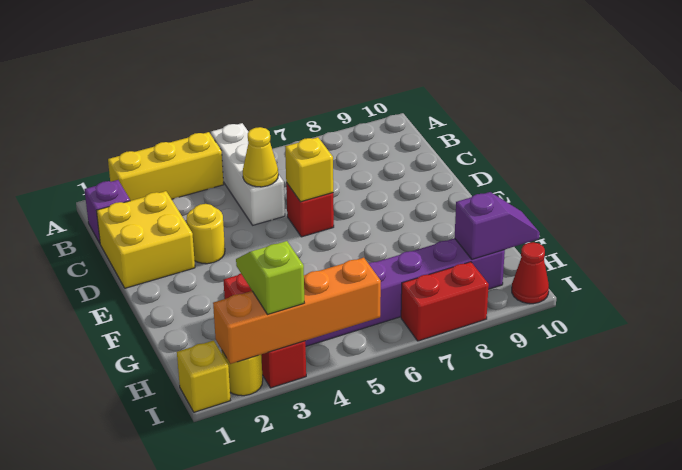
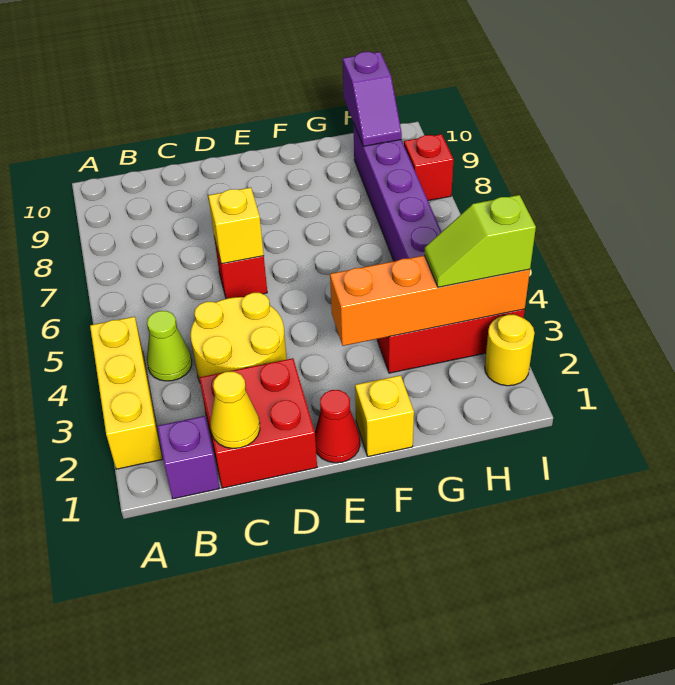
white brick A5:C5 level 1 -> none
none -> lime cone B4 level 1
yellow brick C1:D2 level 1 -> red brick C1:D2 level 1
yellow cone C5 level 2 -> yellow cone C1 level 2
yellow round brick D3 level 1 -> yellow round brick C3:D4 level 1
purple slope H9:H10 level 2 top 9 -> purple slope H9:H10 level 2 top 10
yellow brick I1 level 1 -> yellow brick F1 level 1
orange brick I2:I5 level 2 -> orange brick F3:I3 level 2
red brick I7:I8 level 1 -> red brick I8 level 1
red cone I10 level 1 -> red cone E1 level 1

